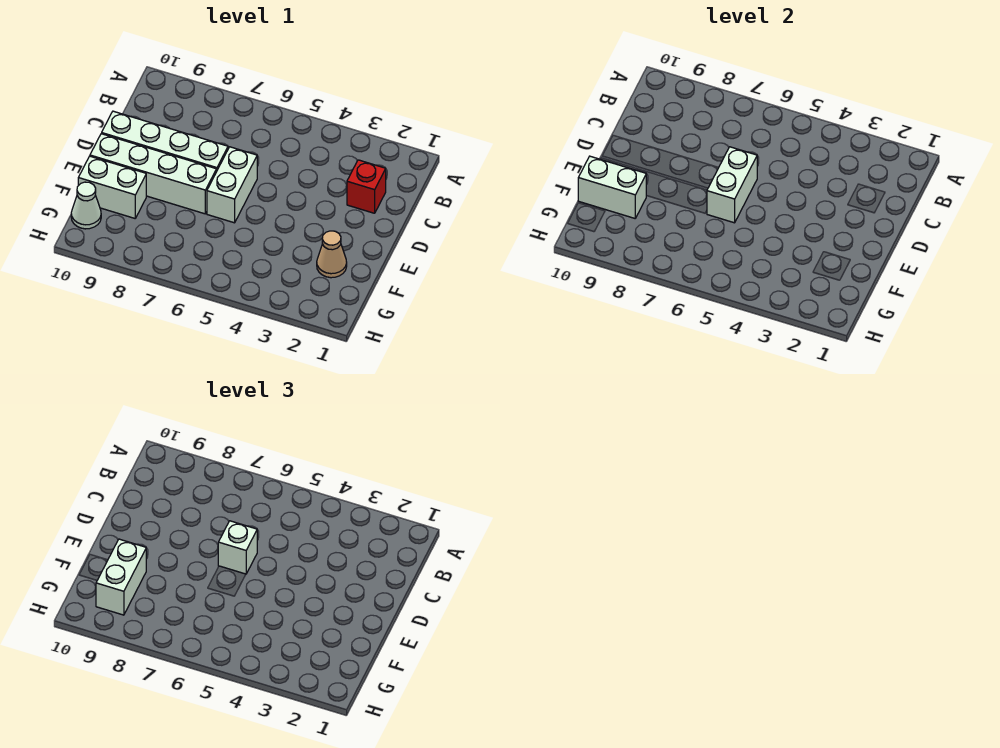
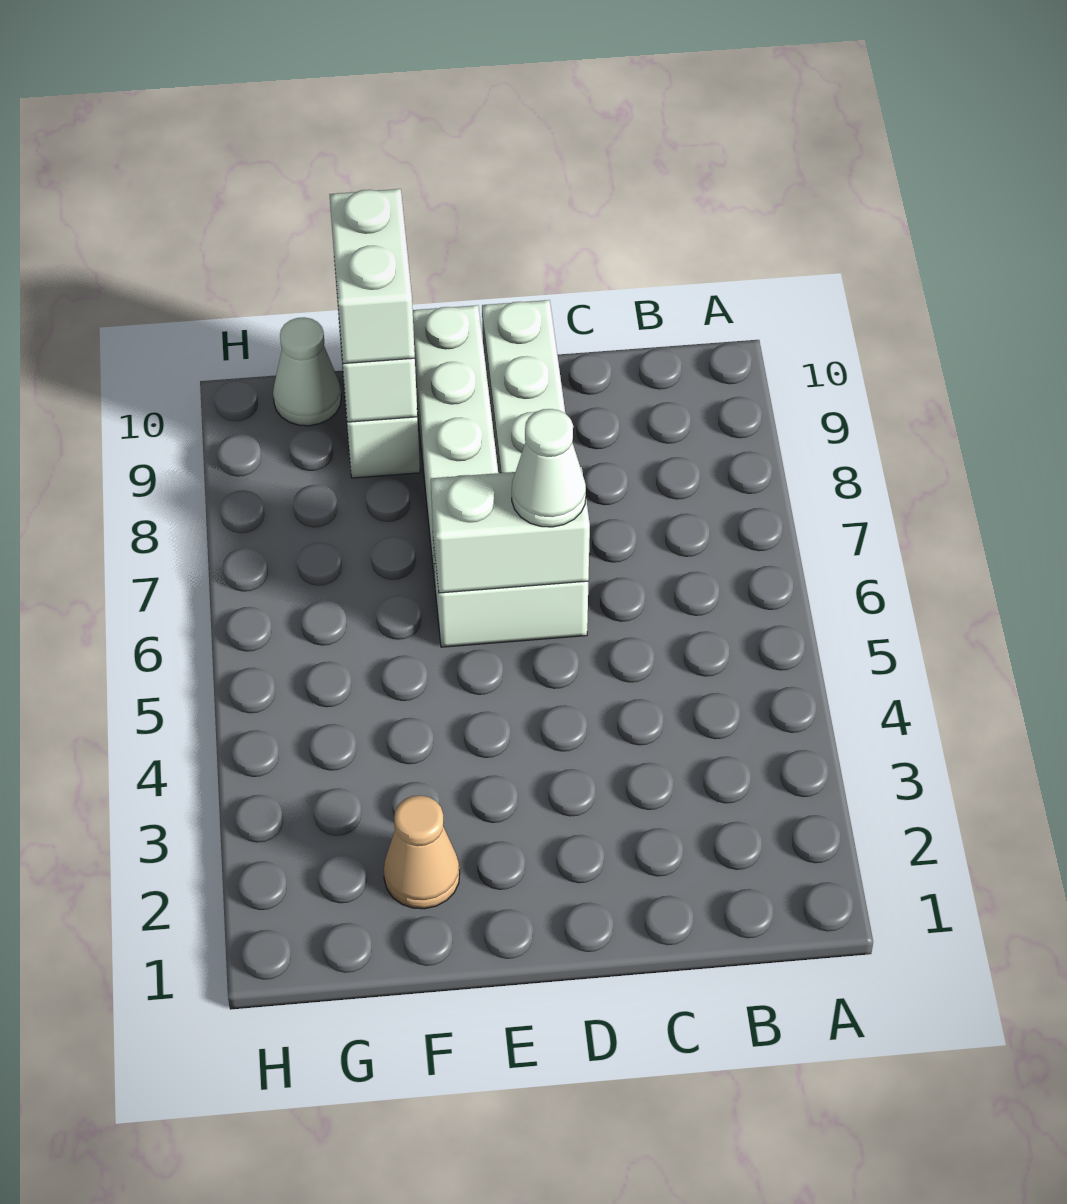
red brick C2 level 1 -> none
white brick D6 level 3 -> white cone D6 level 3
white brick F9:G9 level 3 -> white brick F9:F10 level 3

